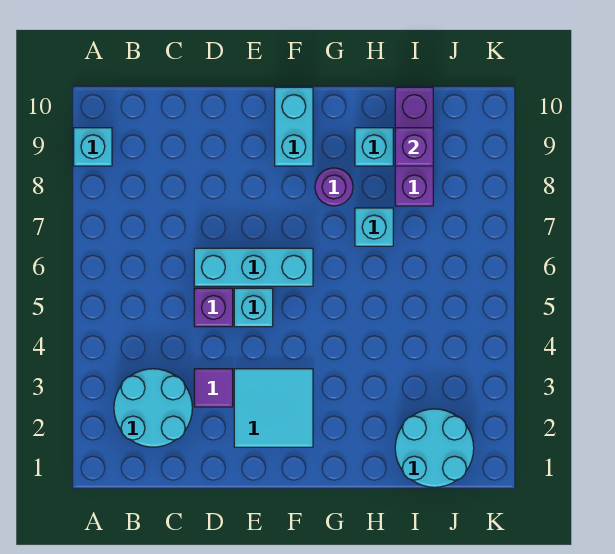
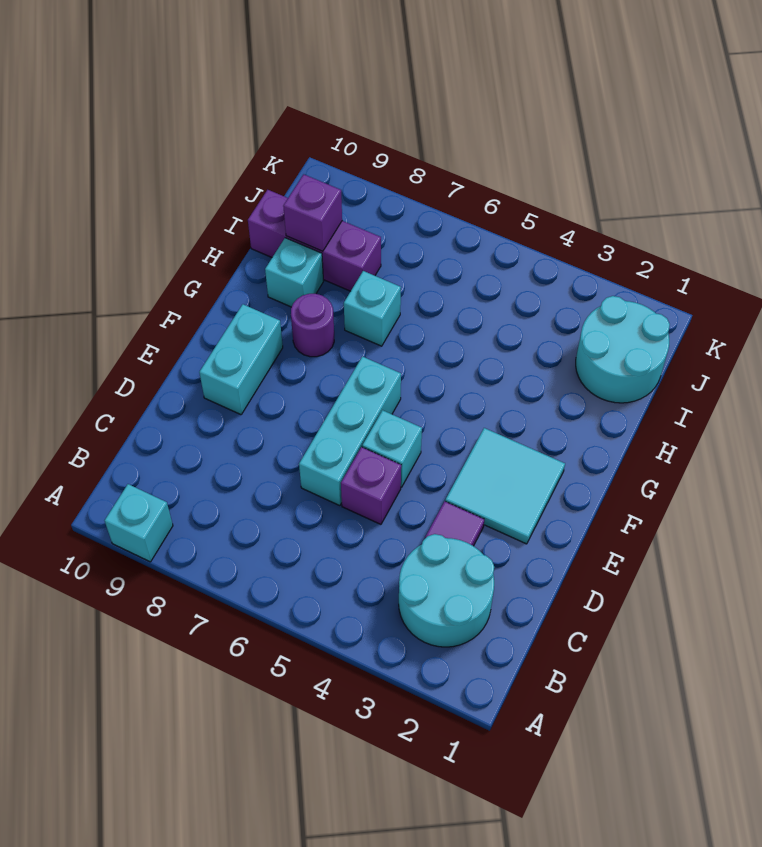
cyan brick F9:F10 level 1 -> cyan brick E9:F9 level 1

